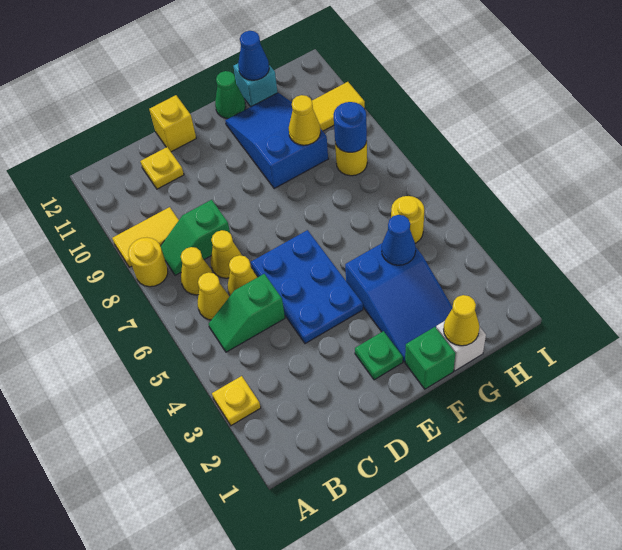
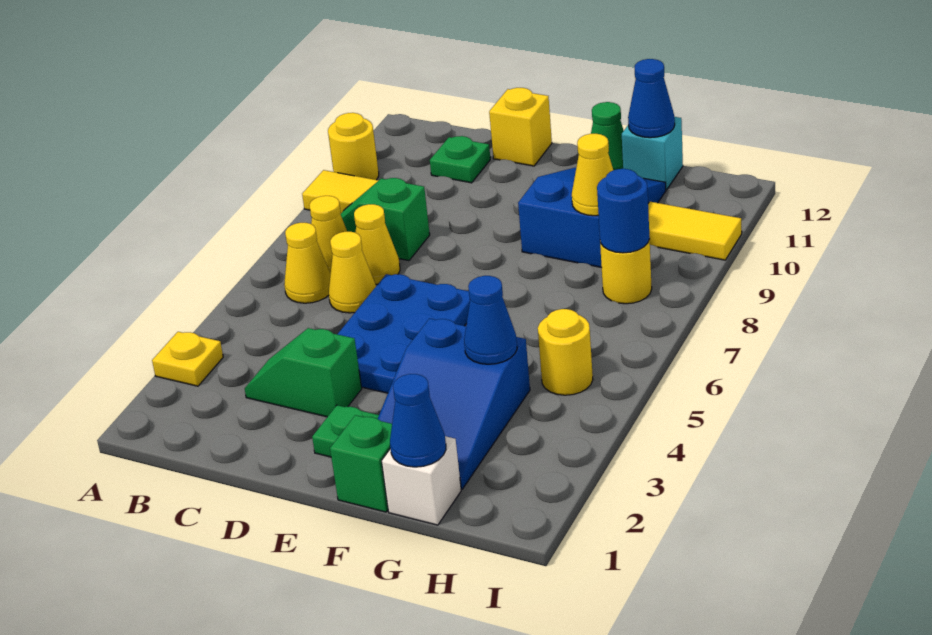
yellow round brick A8 level 1 -> yellow round brick A10 level 1
green slope B5:C5 level 1 top C -> green slope C3:D3 level 1 top D
yellow plate C11 level 1 -> green plate C11 level 1
yellow cone G1 level 2 -> blue cone G1 level 2

